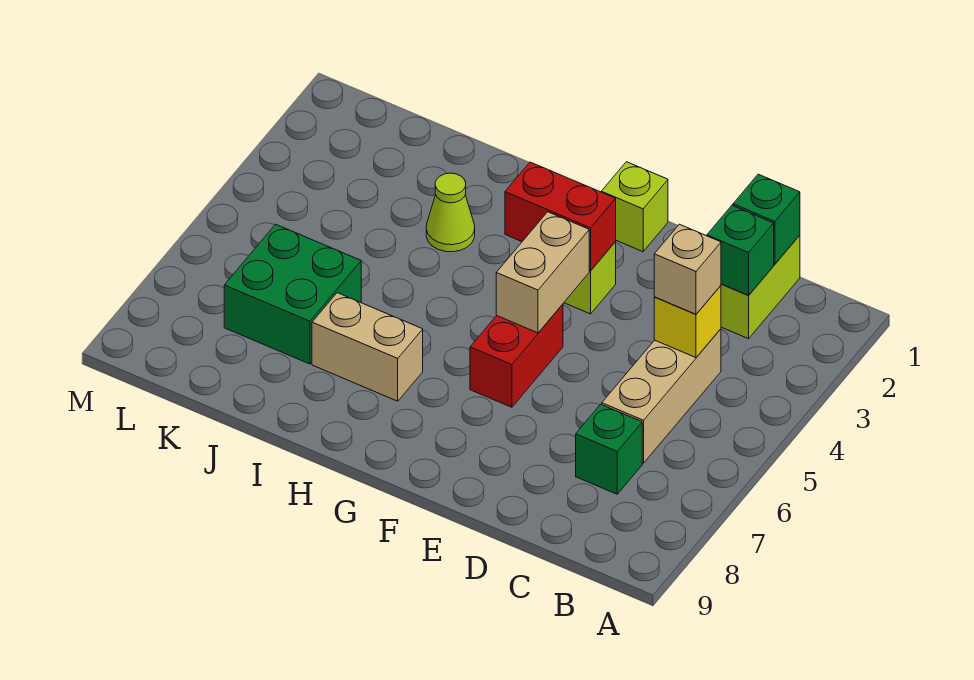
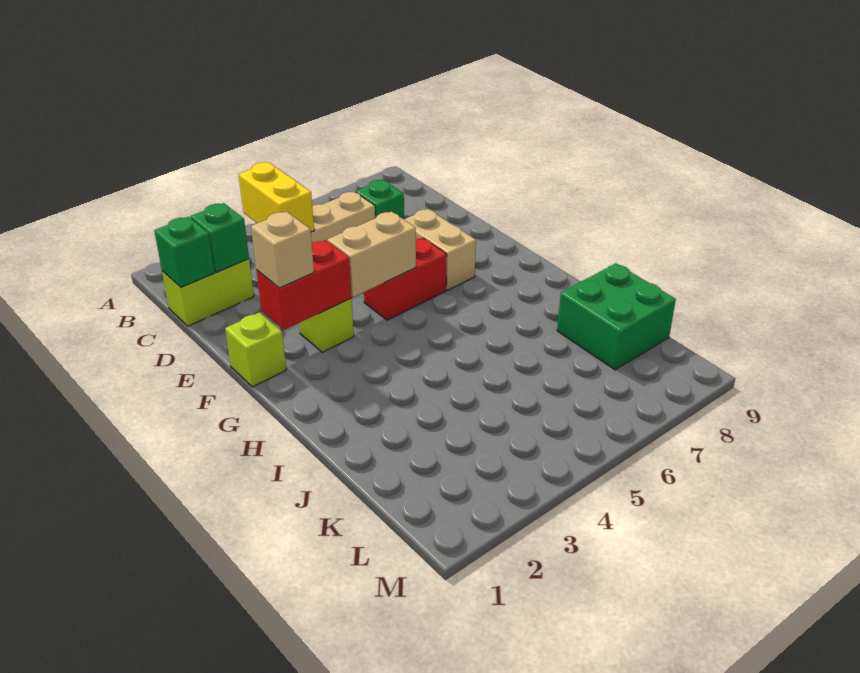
yellow brick C4 level 2 -> yellow brick B4:C4 level 2
tan brick C4 level 3 -> tan brick F2 level 3
red brick F3:G3 level 2 -> red brick F2:F3 level 2
tan brick H7:I7 level 1 -> tan brick E7:F7 level 1
lime cone I3 level 1 -> none
green brick J6:K7 level 1 -> green brick J8:K9 level 1

